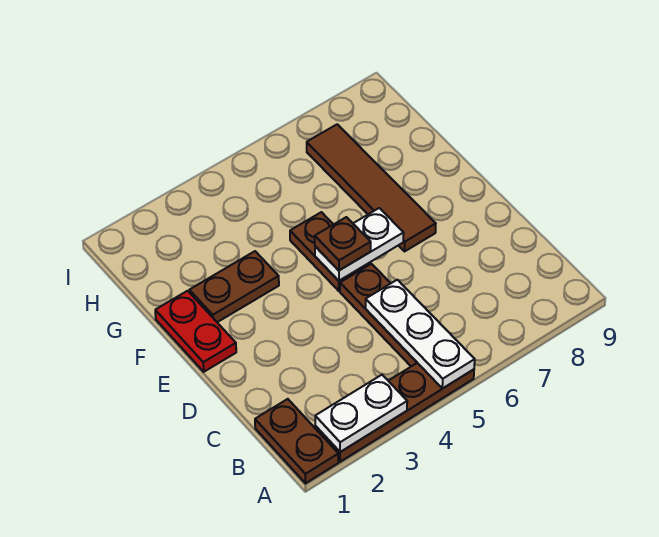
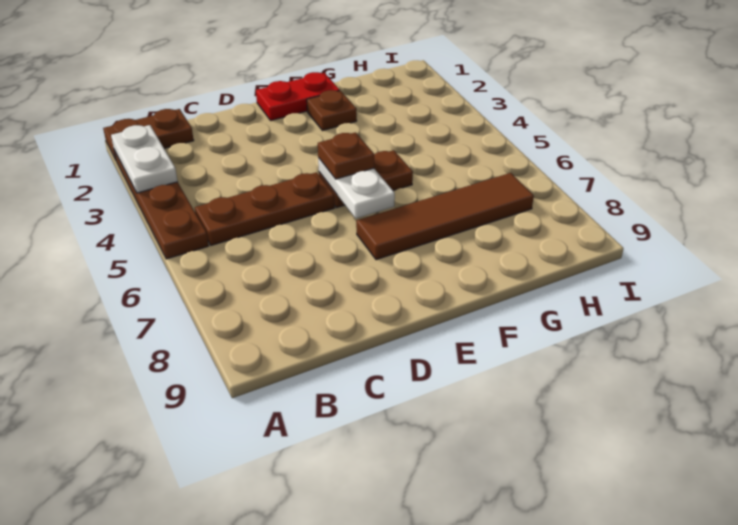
white plate A5:C5 level 2 -> none
brown plate F2:F3 level 1 -> brown plate F2 level 1

